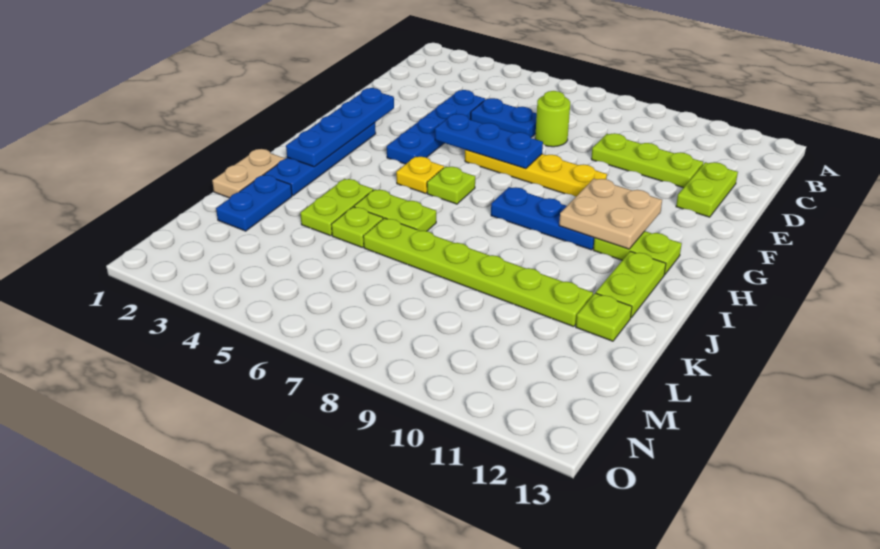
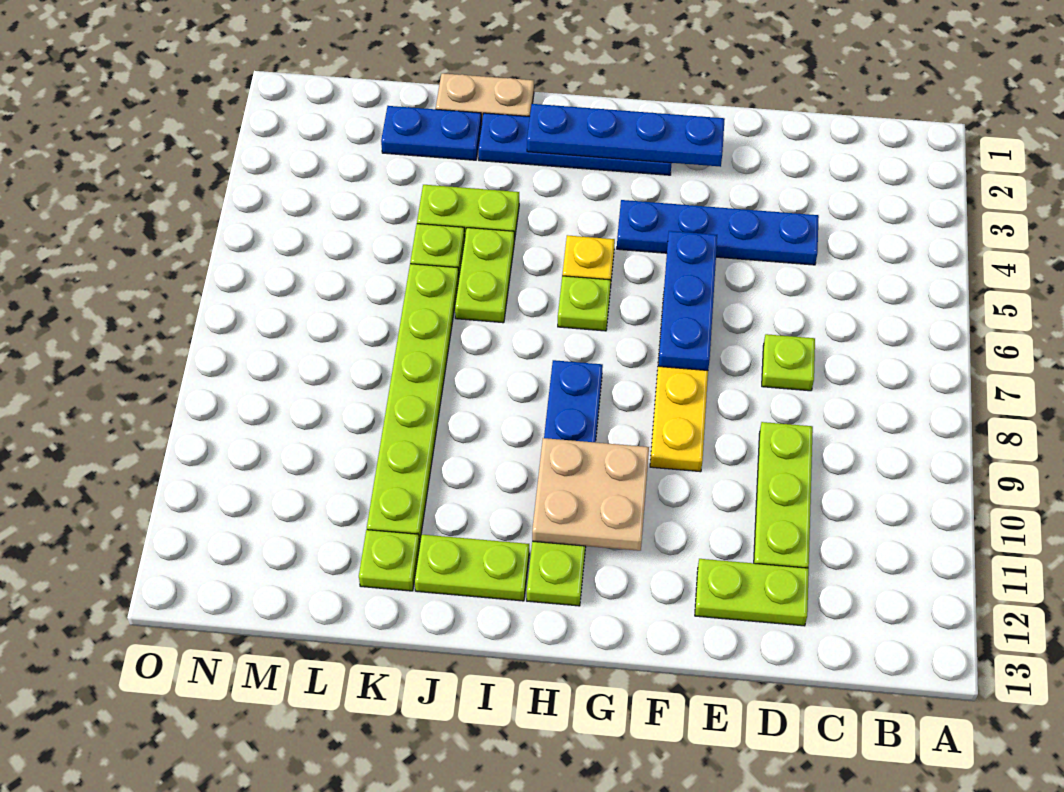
blue plate D5:D6 level 1 -> none
lime round brick D7 level 1 -> lime plate D7 level 1

